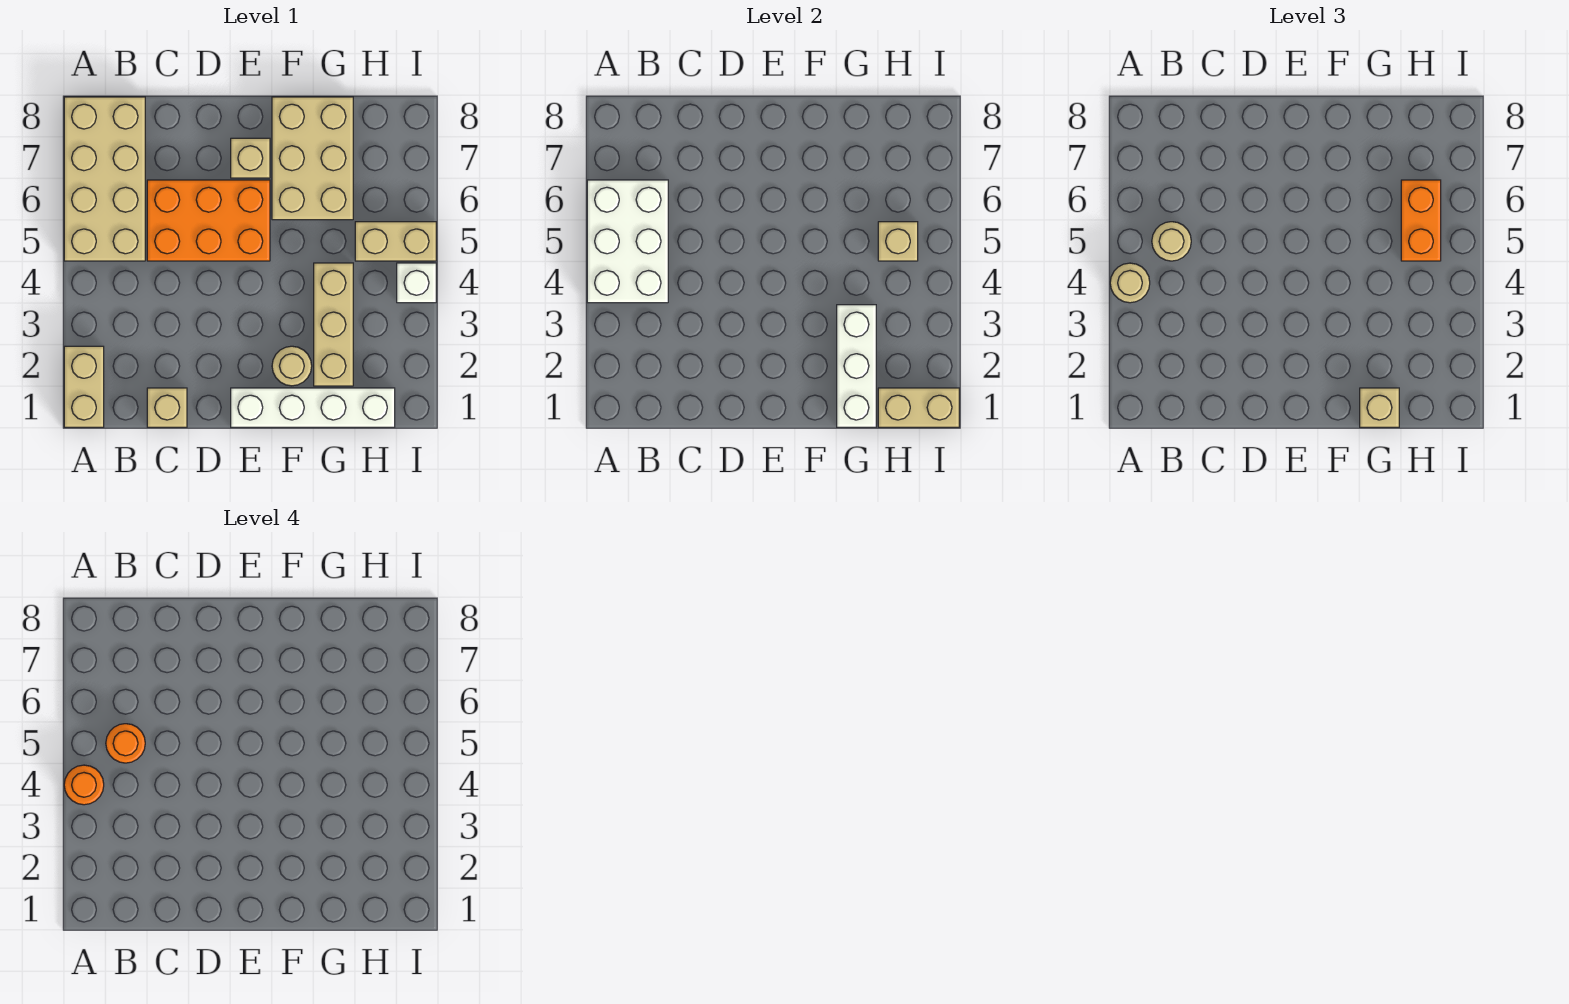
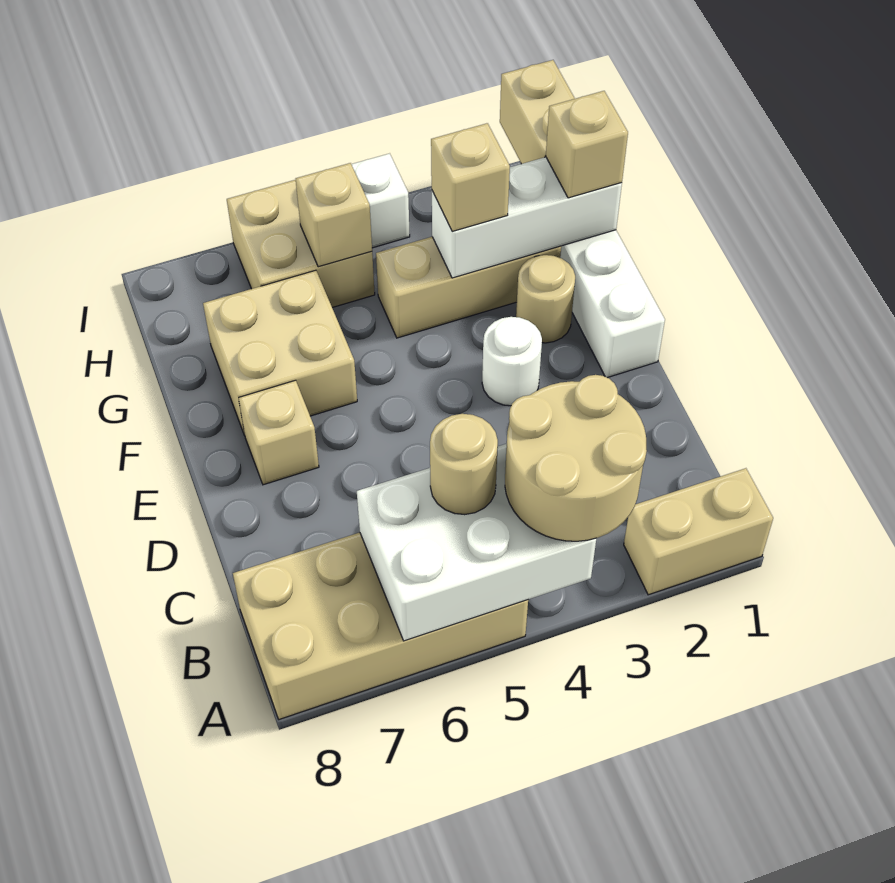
tan round brick A4 level 3 -> tan round brick A3:B4 level 3
orange round brick A4 level 4 -> none
orange round brick B5 level 4 -> none
tan brick C1 level 1 -> tan brick G3 level 3
orange brick C5:E6 level 1 -> none
none -> white round brick E3 level 1
tan brick F6:G8 level 1 -> tan brick F6:G7 level 1
tan brick H5:I5 level 1 -> tan brick H5:I6 level 1
orange brick H5:H6 level 3 -> none

